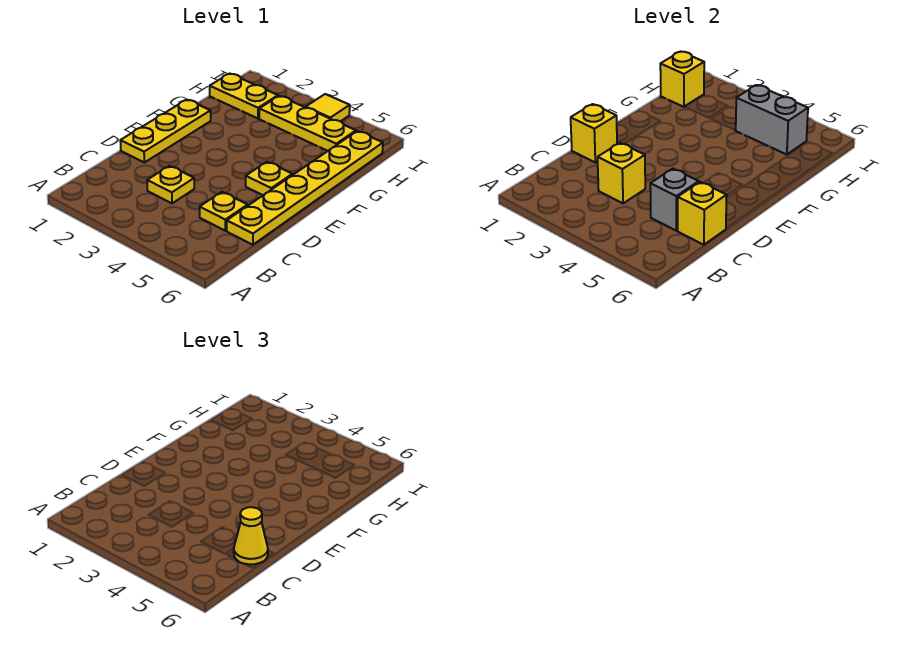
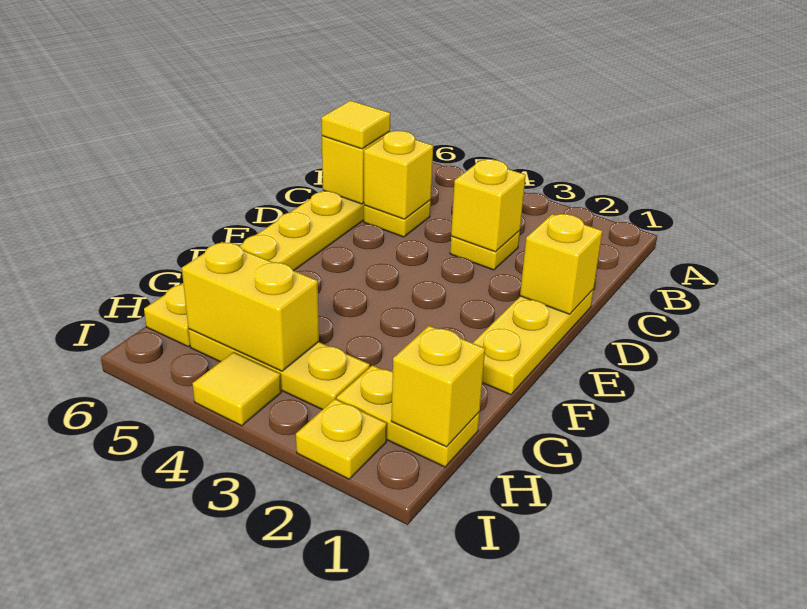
grey brick C5 level 2 -> yellow brick C5 level 2
yellow cone C6 level 3 -> yellow tile C6 level 3
yellow plate E5 level 1 -> yellow plate I2 level 1
grey brick H4:H5 level 2 -> yellow brick H4:H5 level 2

